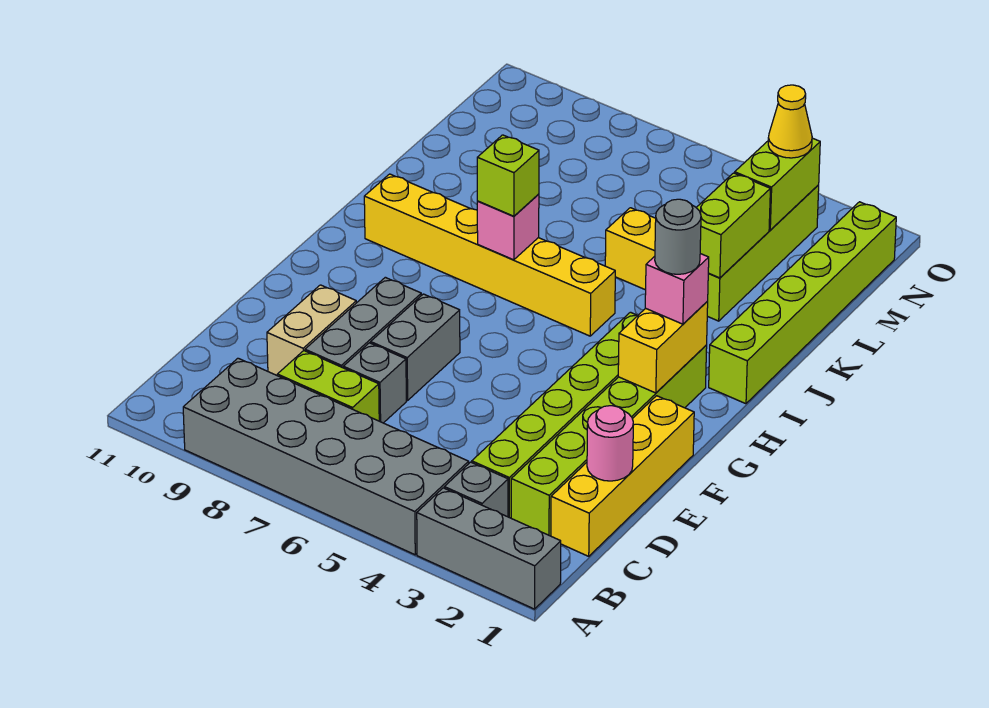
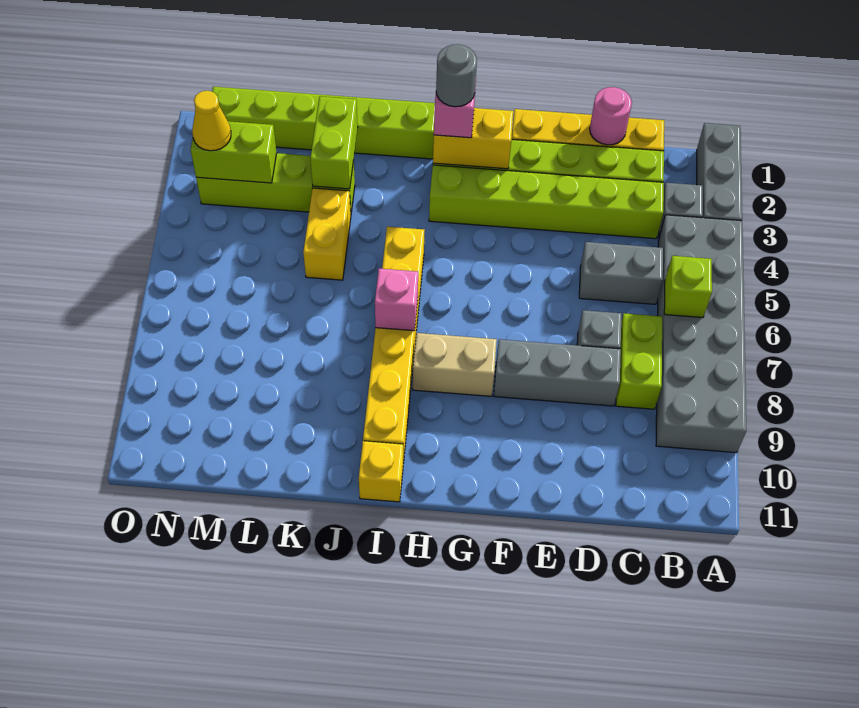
tan brick D9:E9 level 1 -> tan brick G8:H8 level 1
grey brick E7:F7 level 1 -> grey brick C5:D5 level 1
lime brick I7 level 3 -> lime brick B6 level 2
none -> yellow brick I11 level 1
lime brick K3:L3 level 2 -> lime brick K2:K3 level 2

